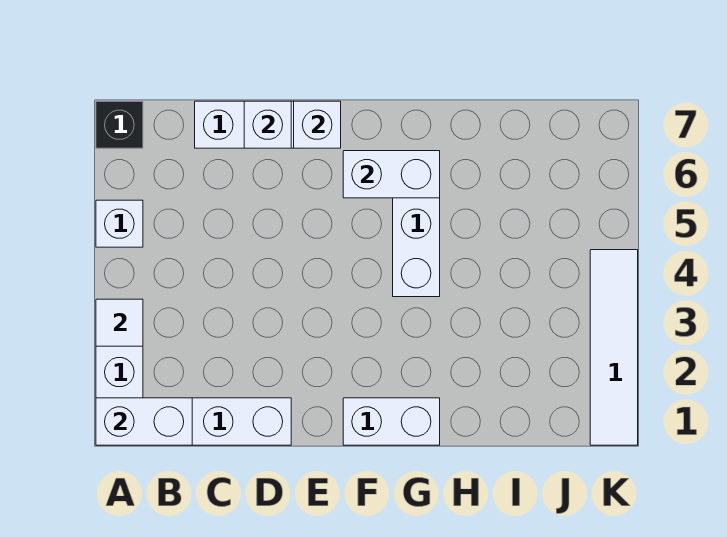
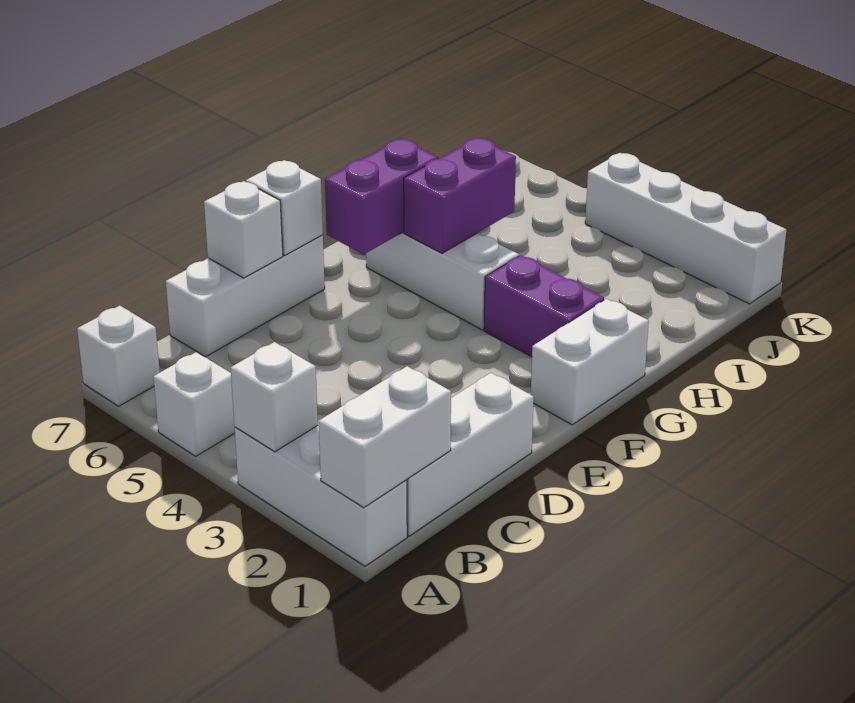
white tile A3 level 2 -> white brick A3 level 2
black brick A7 level 1 -> white brick A7 level 1
white brick F6:G6 level 2 -> purple brick F6:G6 level 2
none -> purple brick G2:G3 level 1
none -> purple brick G5:H5 level 2
white tile K1:K4 level 1 -> white brick K1:K4 level 1

